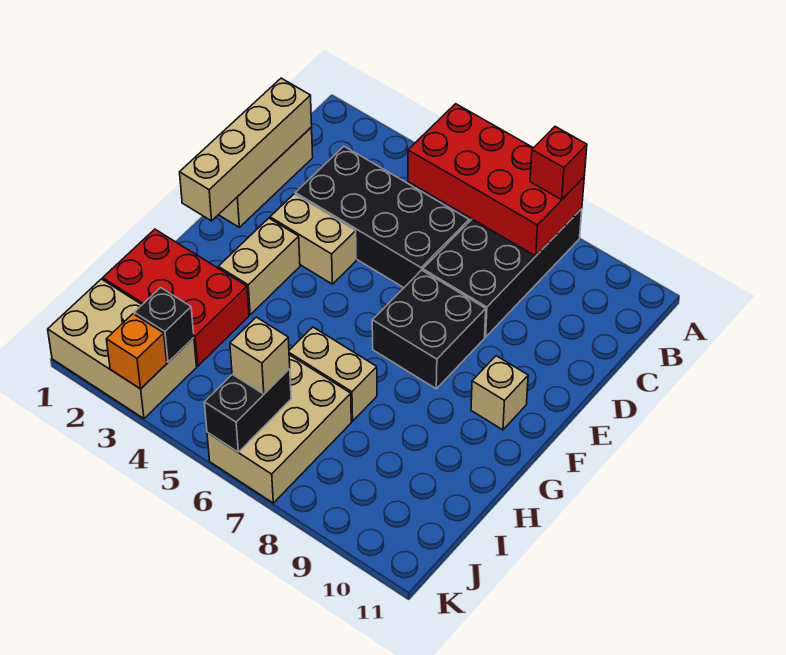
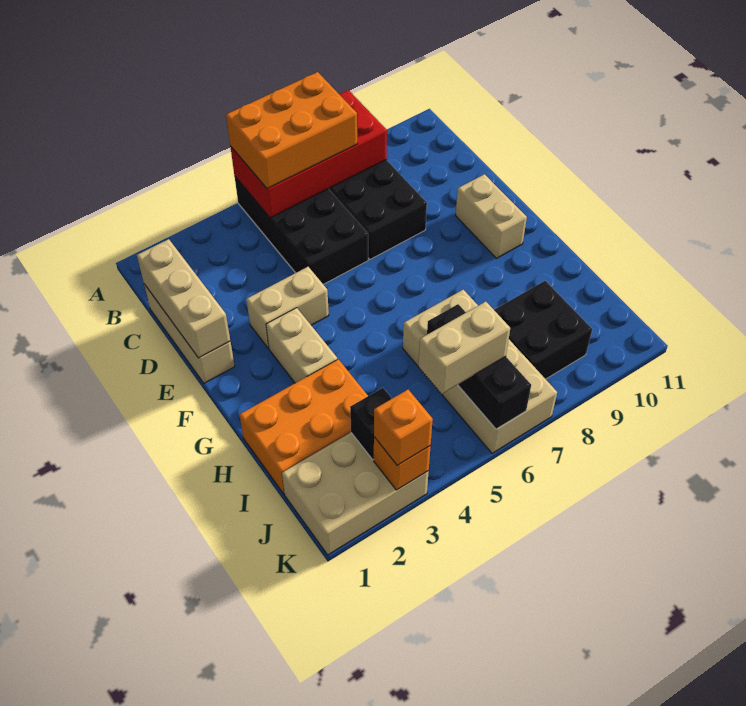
none -> orange brick A5:B7 level 3
red brick A8 level 3 -> none
tan brick C1:F1 level 2 -> tan brick C1:E1 level 2
black brick C3:D6 level 1 -> black brick A5:D6 level 1
black brick E7:F8 level 1 -> black brick I8:J9 level 1
tan brick F10 level 1 -> tan brick E10:F10 level 1
red brick H1:I3 level 1 -> orange brick H1:I3 level 1
black brick J6:K6 level 2 -> black brick I6:K6 level 2
tan brick J6 level 3 -> tan brick J5:J6 level 3
none -> orange brick K3 level 3

